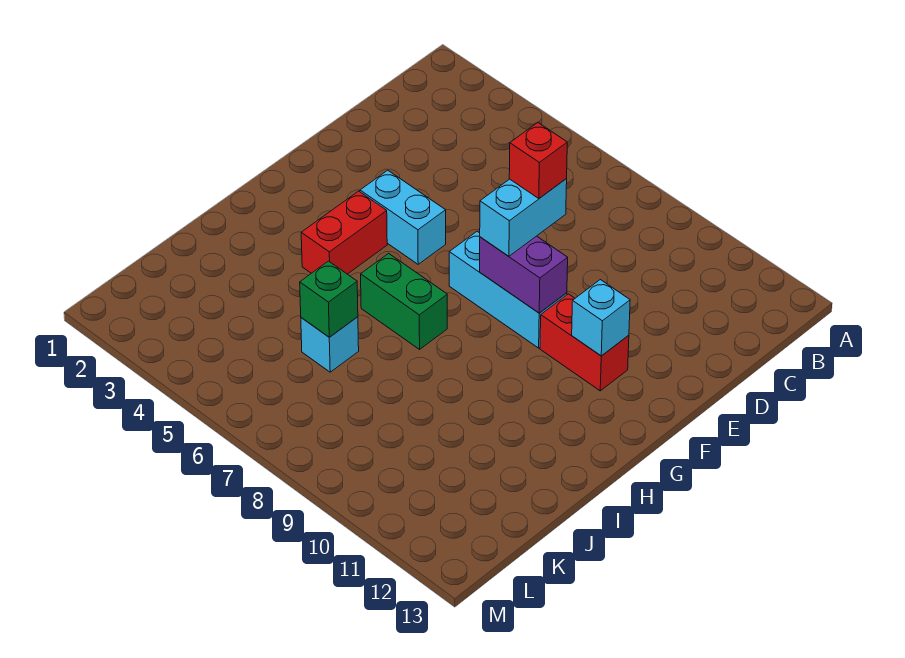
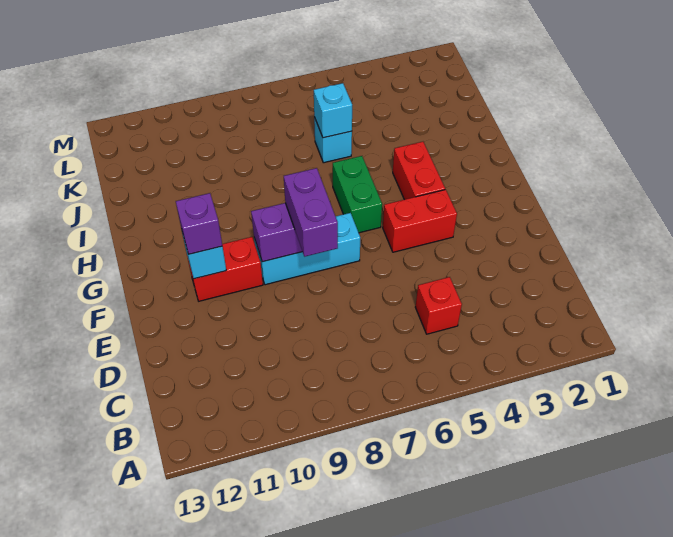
cyan brick E8:F8 level 3 -> purple brick E8:F8 level 3
red brick E8 level 4 -> red brick C5 level 1
cyan brick F4:F5 level 1 -> red brick F4:F5 level 1
none -> purple brick F11 level 3
green brick H6:H7 level 1 -> green brick G6:H6 level 1
green brick J6 level 2 -> cyan brick J6 level 2

